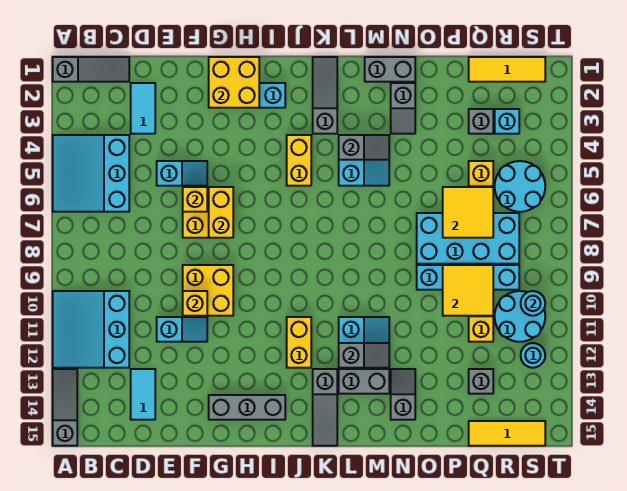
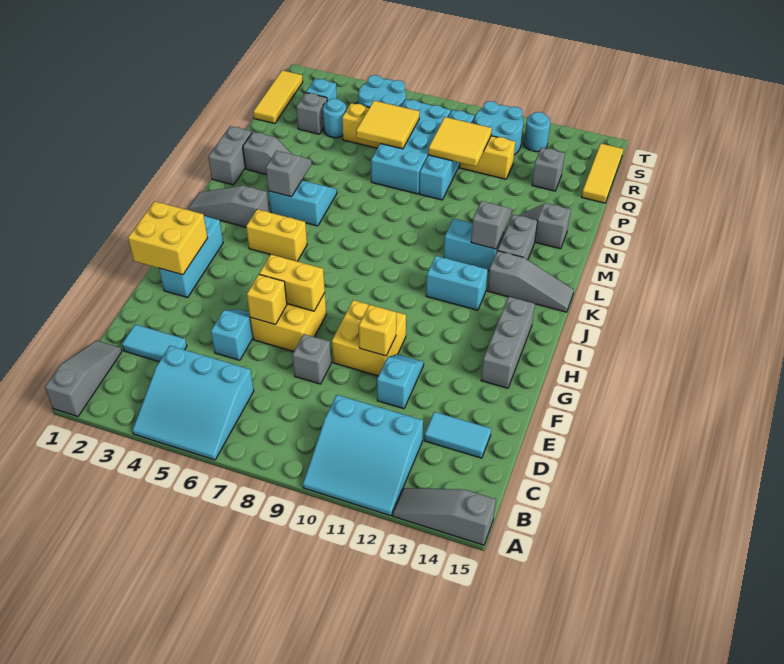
none -> grey brick E8 level 1
yellow brick J11:J12 level 1 -> cyan brick J11:J12 level 1
cyan round brick S10 level 2 -> cyan round brick Q4 level 1

